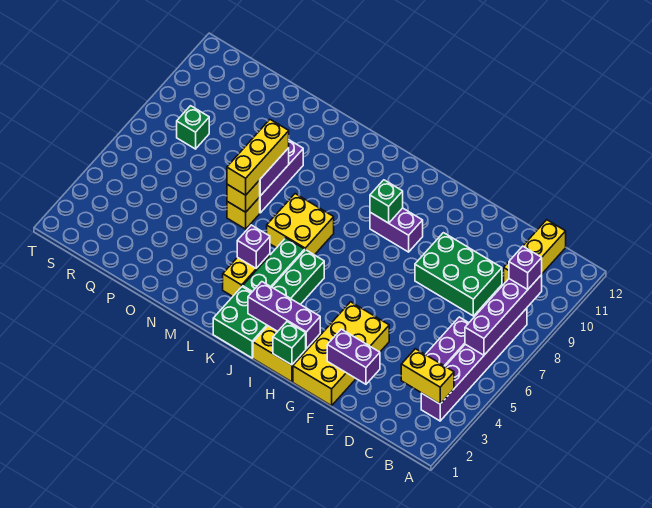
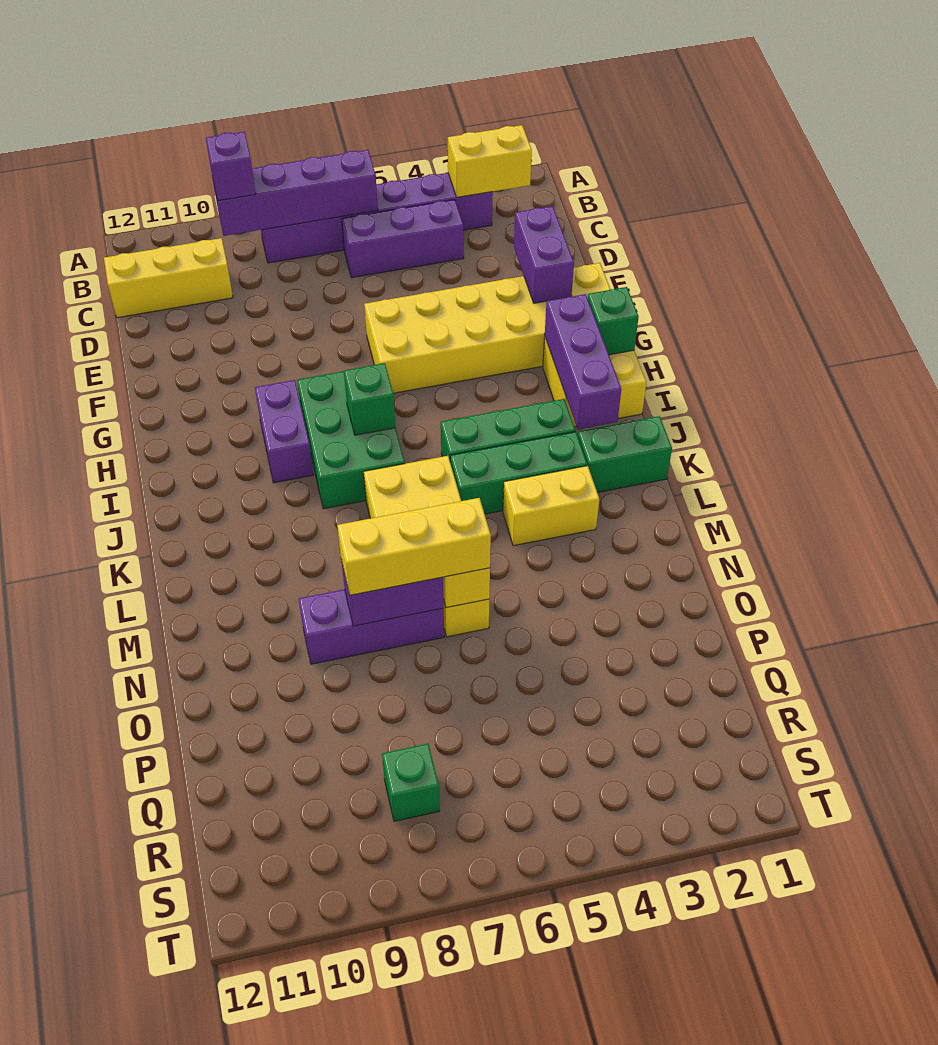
yellow brick B3:C3 level 2 -> yellow brick B2:B3 level 2
green brick D8:F9 level 1 -> green brick H7:J8 level 1
yellow brick F1:G4 level 1 -> yellow brick F1:G6 level 1
green brick I9 level 2 -> green brick I7 level 2
green brick J1:K2 level 1 -> green brick K1:K2 level 1
purple brick L4 level 2 -> none

